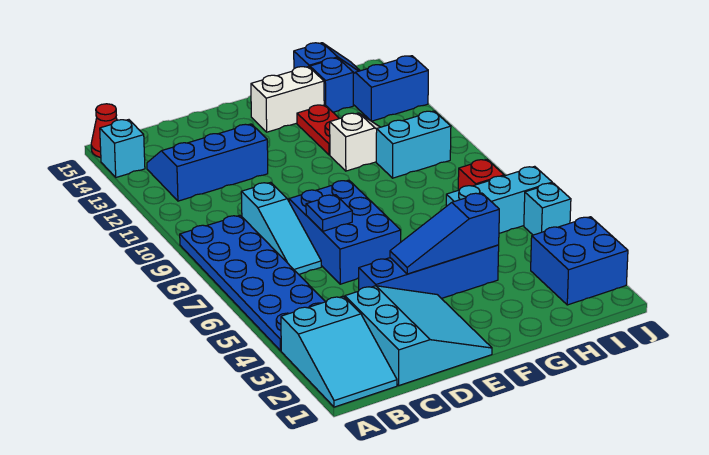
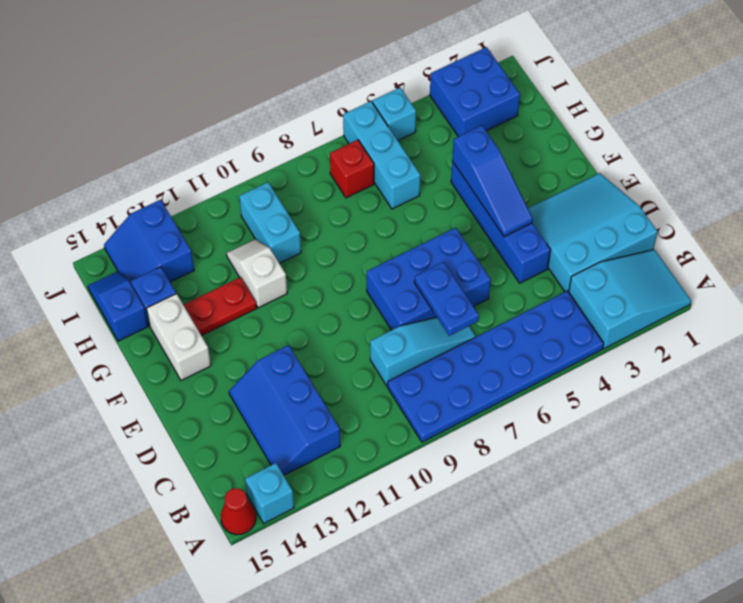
blue plate D7 level 2 -> blue plate C7:D7 level 2

